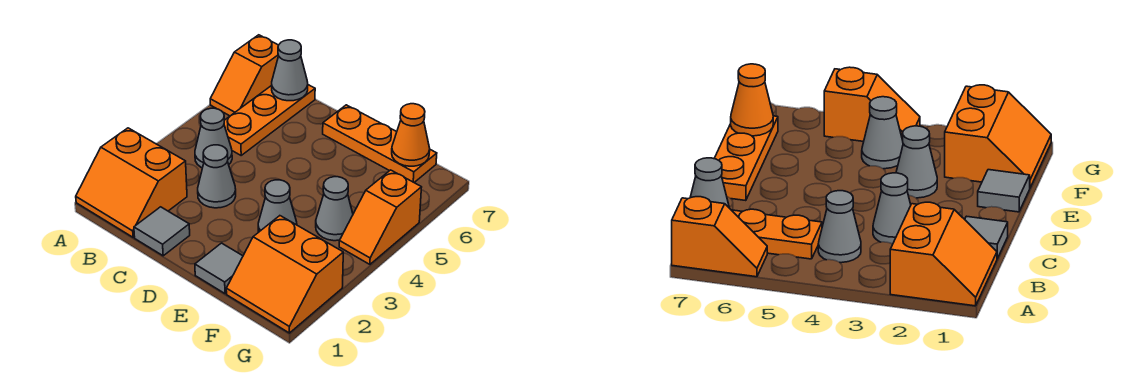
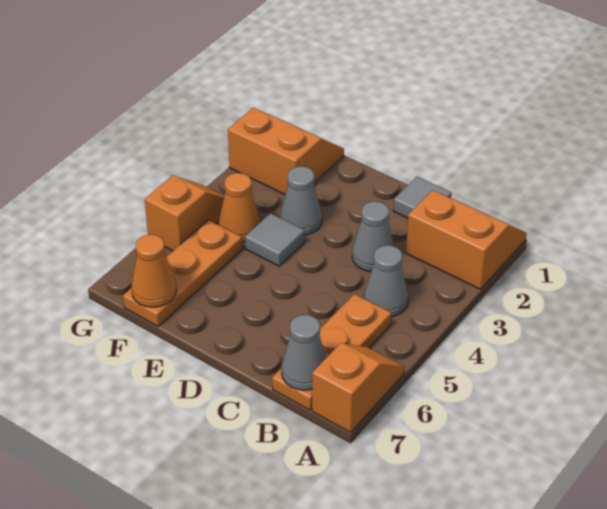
orange plate D7:F7 level 1 -> orange plate F5:F7 level 1
grey tile E1 level 1 -> grey tile E4 level 1
grey cone F4 level 1 -> orange cone F4 level 1

